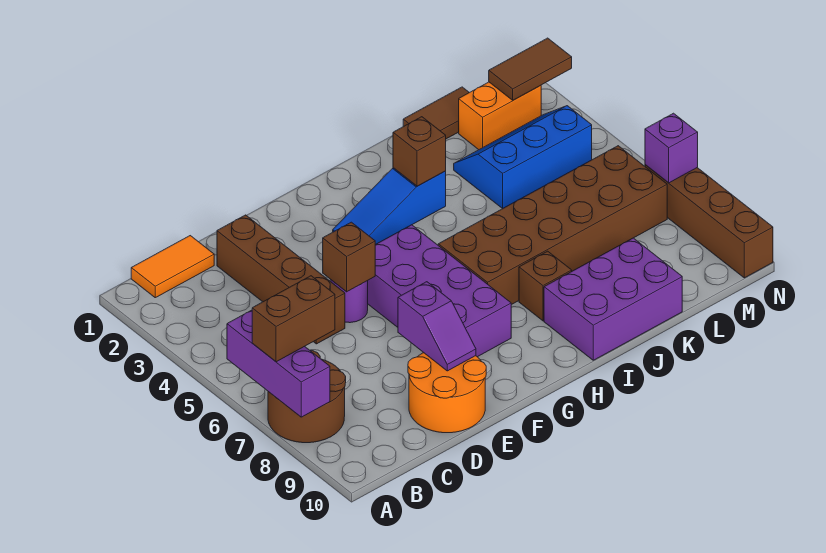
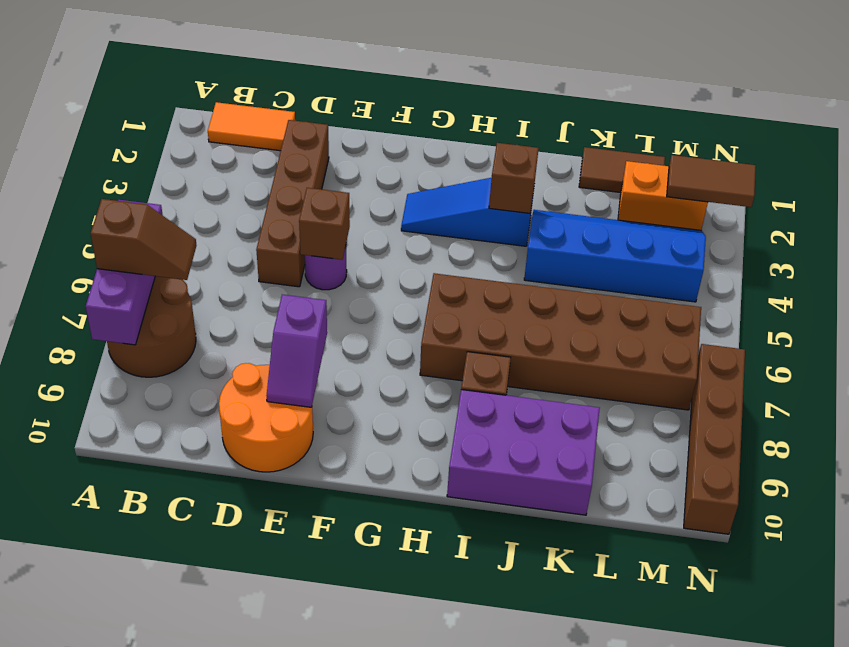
brown brick A7:B7 level 3 -> brown slope A7:B7 level 3 top A
purple brick F5:G8 level 1 -> none
blue slope K3:M4 level 1 top 4 -> blue slope J3:M4 level 1 top 4
purple brick N7 level 2 -> none

